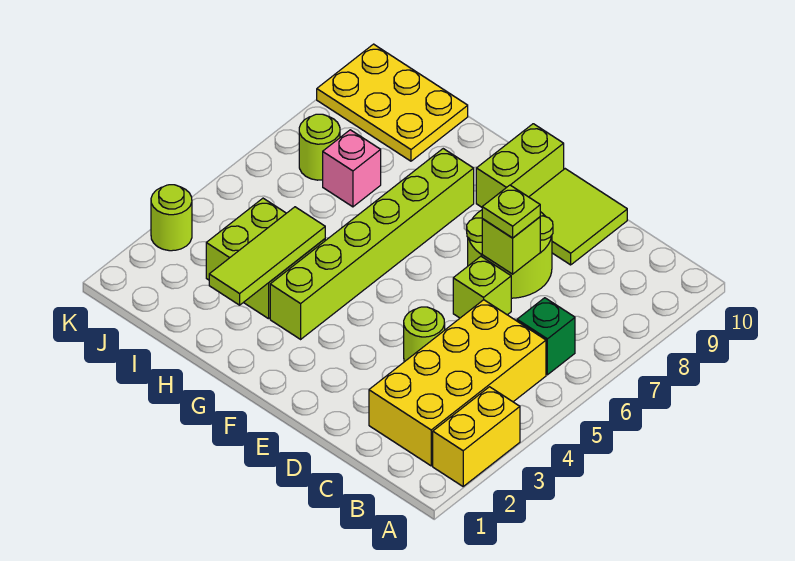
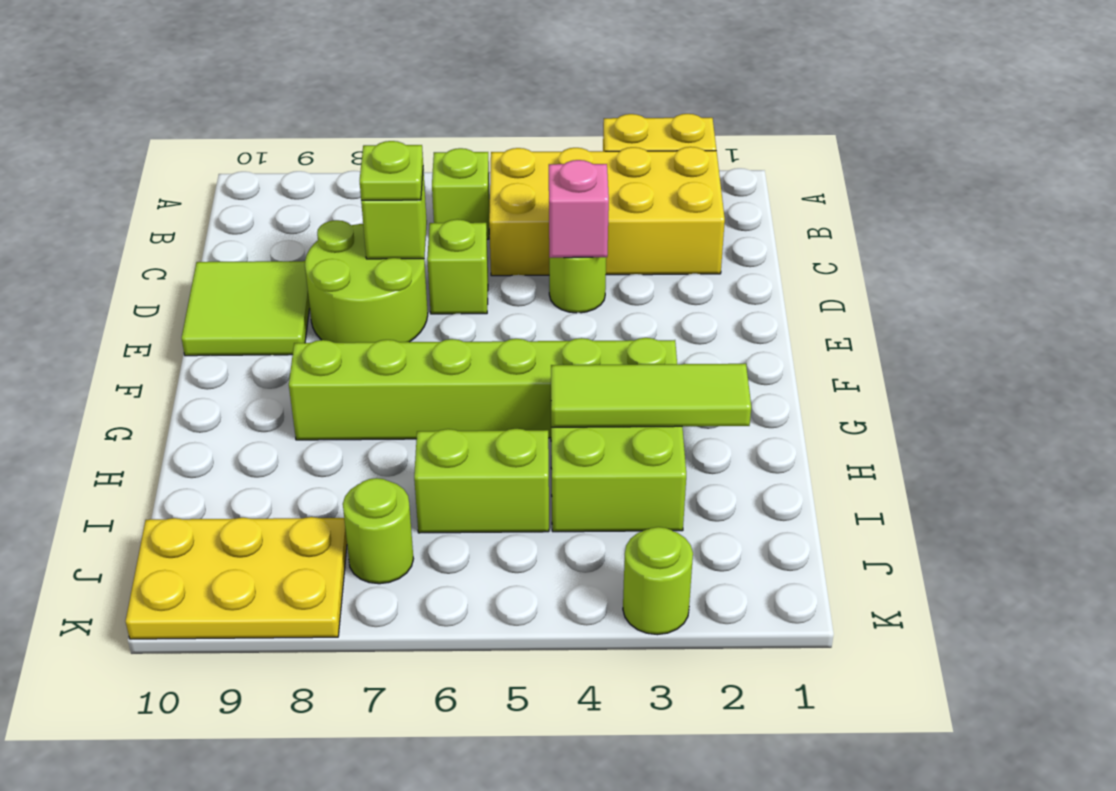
green brick B6 level 1 -> lime brick B6 level 1
lime brick F9:F10 level 1 -> lime brick I5:I6 level 1
pink brick I7 level 1 -> pink brick D4 level 2
yellow plate I9:K10 level 1 -> yellow plate J8:K10 level 1

